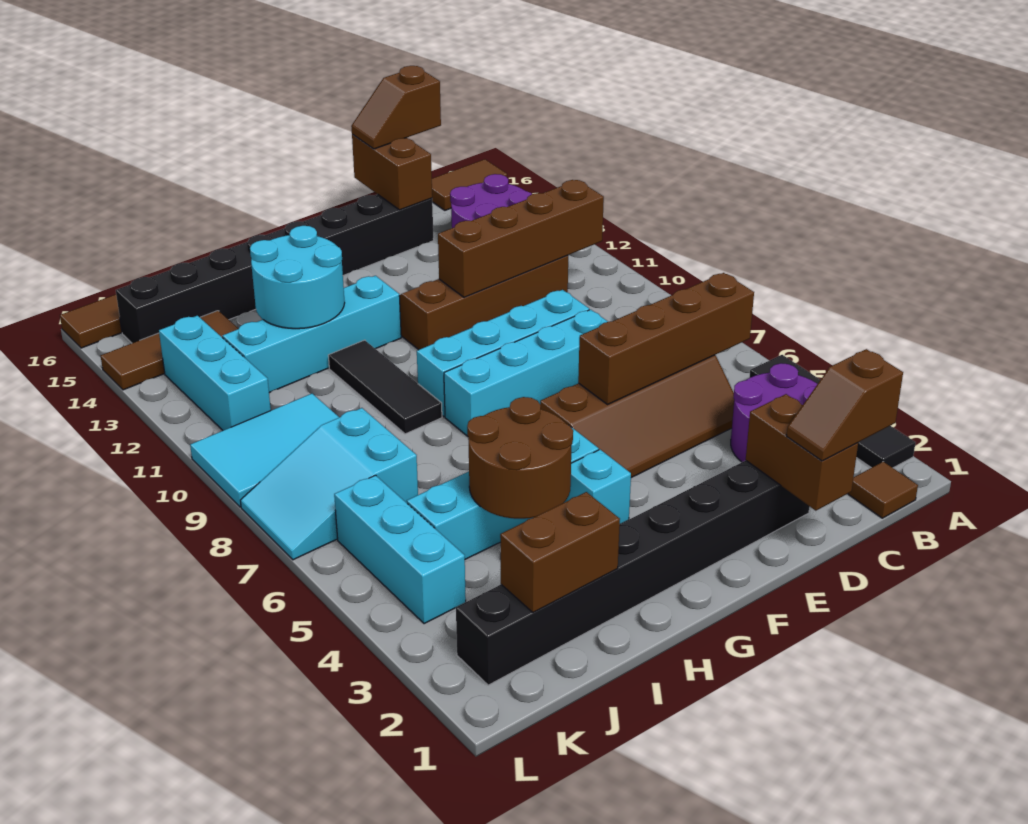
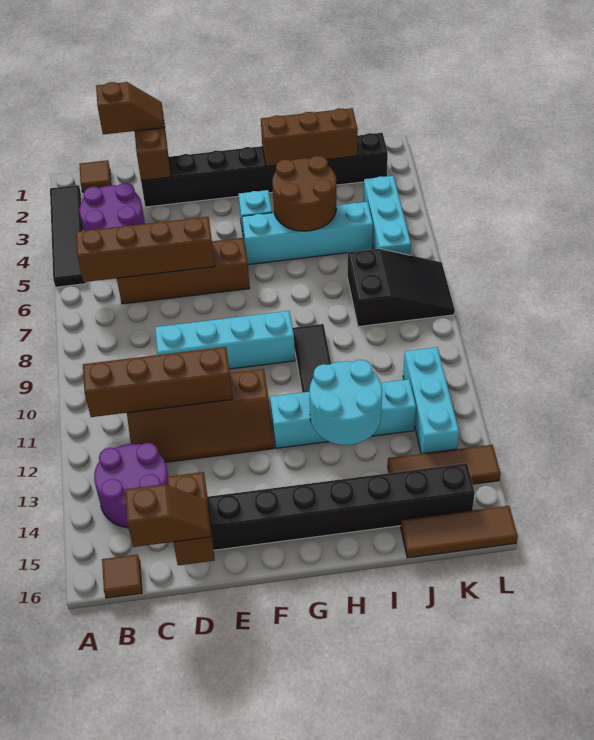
brown tile A16:B16 level 1 -> brown tile B16 level 1
cyan brick D8:G8 level 1 -> none
brown brick I2:J2 level 2 -> brown brick H2:J2 level 2
cyan slope J7:L8 level 1 top J -> black slope J7:L8 level 1 top J
cyan tile J9:L10 level 1 -> none

